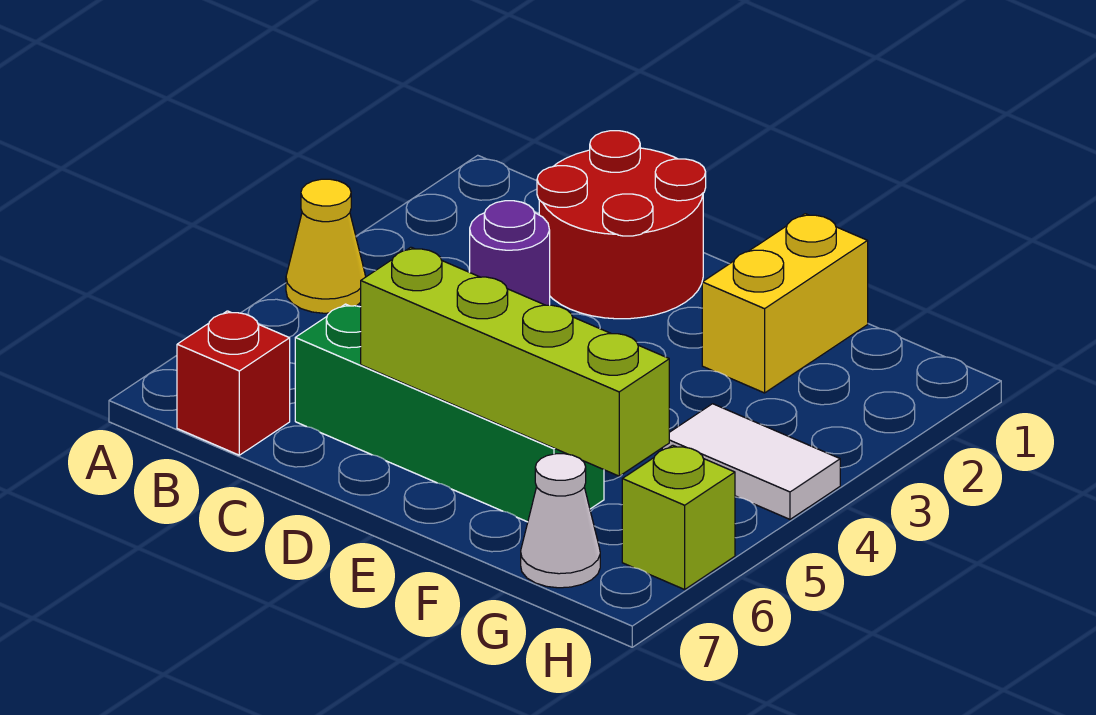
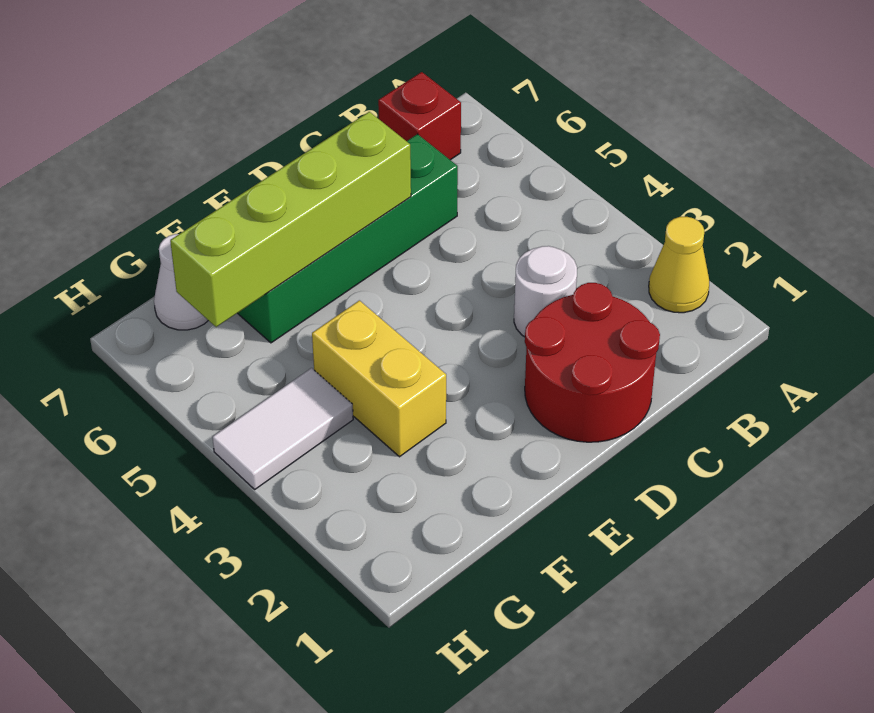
yellow cone A4 level 1 -> yellow cone A2 level 1
purple round brick C3 level 1 -> white round brick C3 level 1
yellow brick F1:F2 level 1 -> yellow brick F3:F4 level 1
lime brick H6 level 1 -> none

